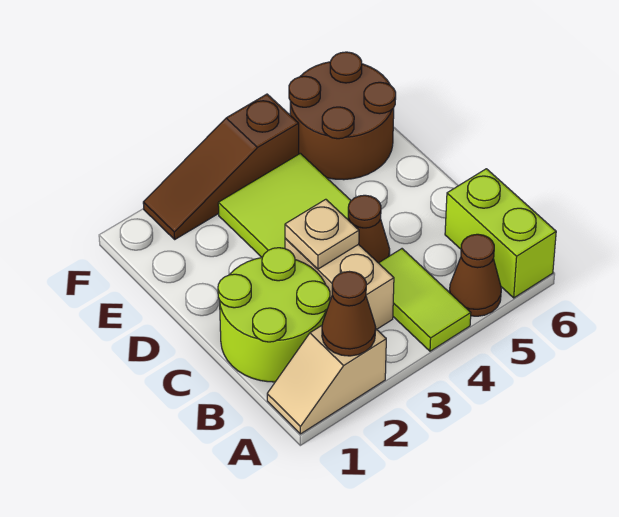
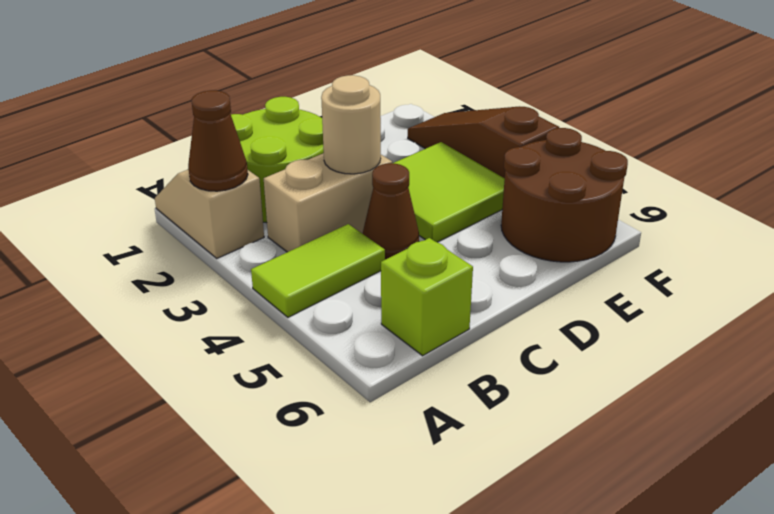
brown cone A5 level 1 -> none
lime brick A6:B6 level 1 -> lime brick B6 level 1
tan plate C3 level 2 -> tan round brick C3 level 2

